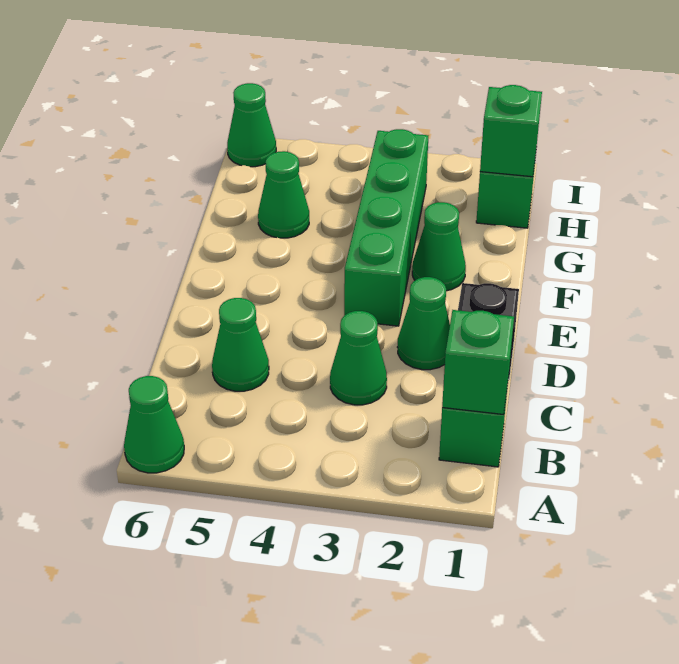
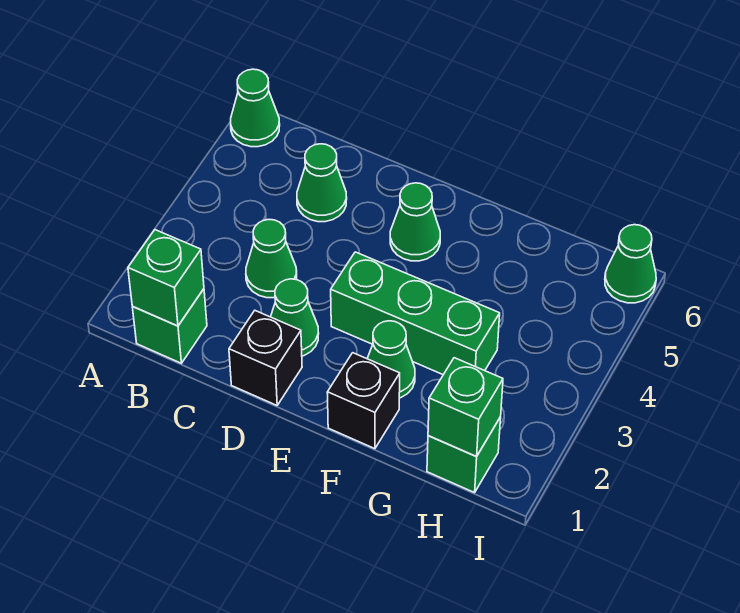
green brick E3:H3 level 1 -> green brick E3:G3 level 1
none -> black brick F1 level 1
green cone G5 level 1 -> green cone E5 level 1

